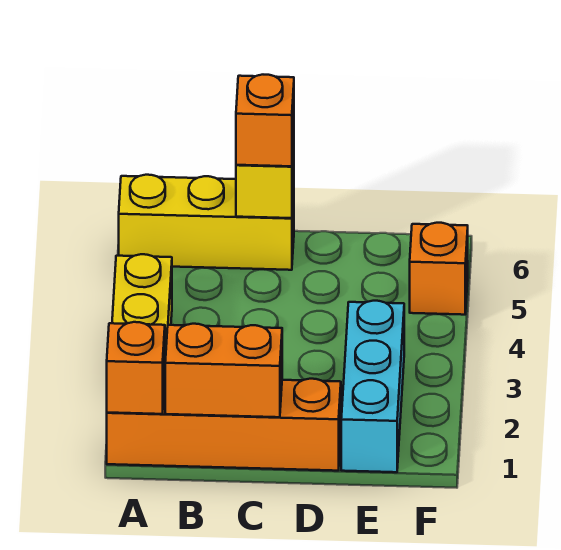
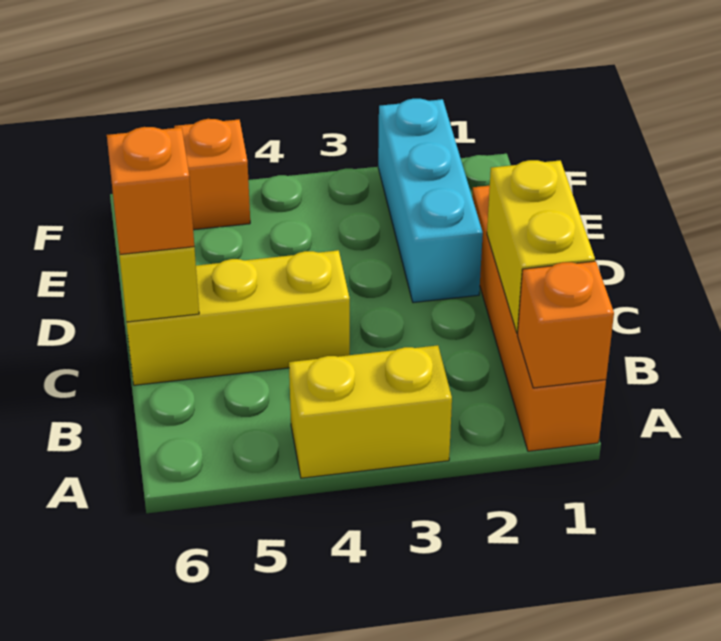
yellow brick A6:C6 level 1 -> yellow brick C4:C6 level 1
orange brick B1:C1 level 2 -> yellow brick B1:C1 level 2
cyan brick E1:E3 level 1 -> cyan brick D2:F2 level 1

